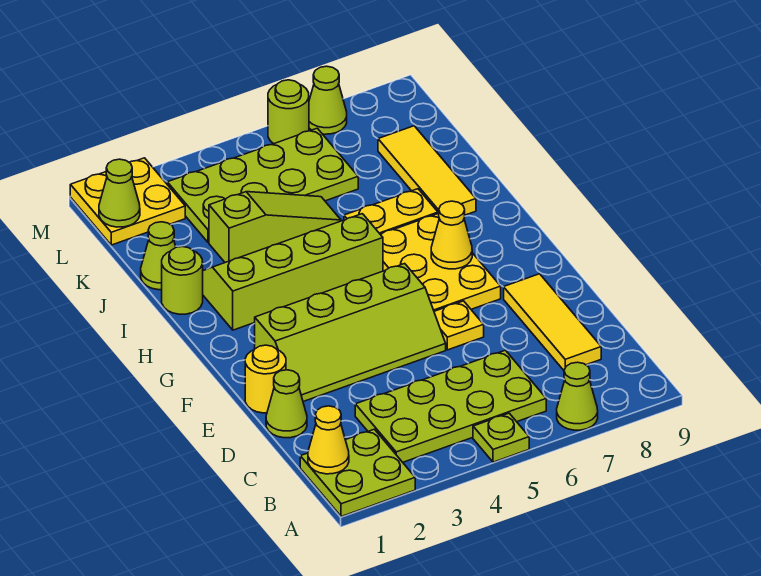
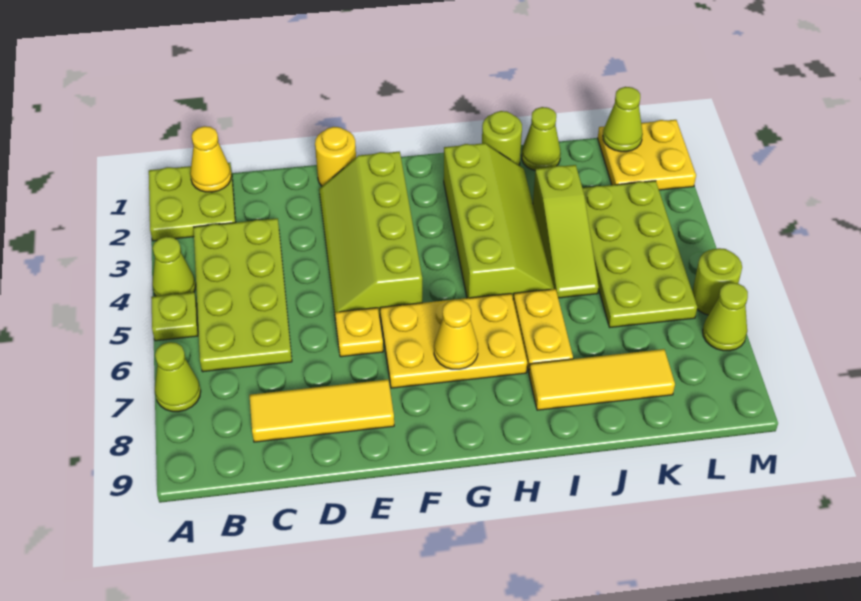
lime cone D1 level 1 -> lime cone A4 level 1

